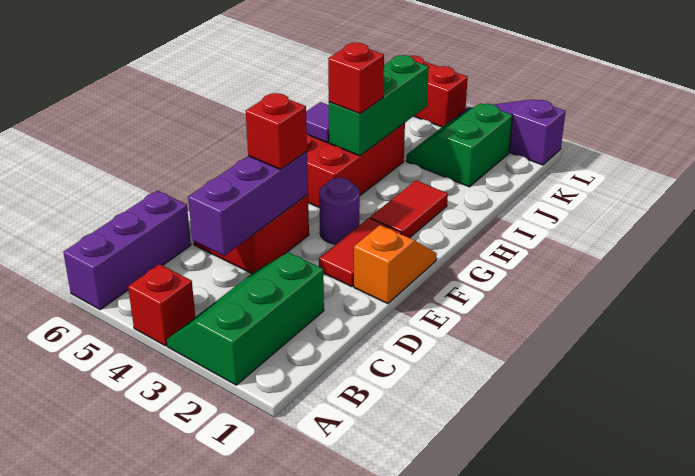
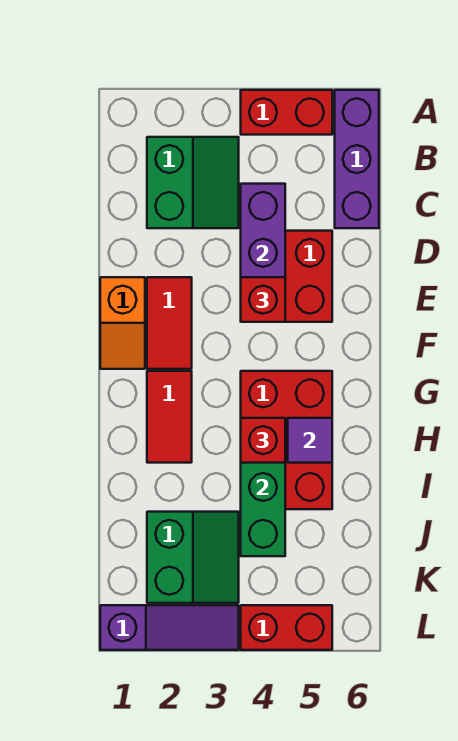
green slope A2:C3 level 1 top 2 -> green slope B2:C3 level 1 top 2
red brick A4 level 1 -> red brick A4:A5 level 1
purple round brick F3 level 1 -> none

